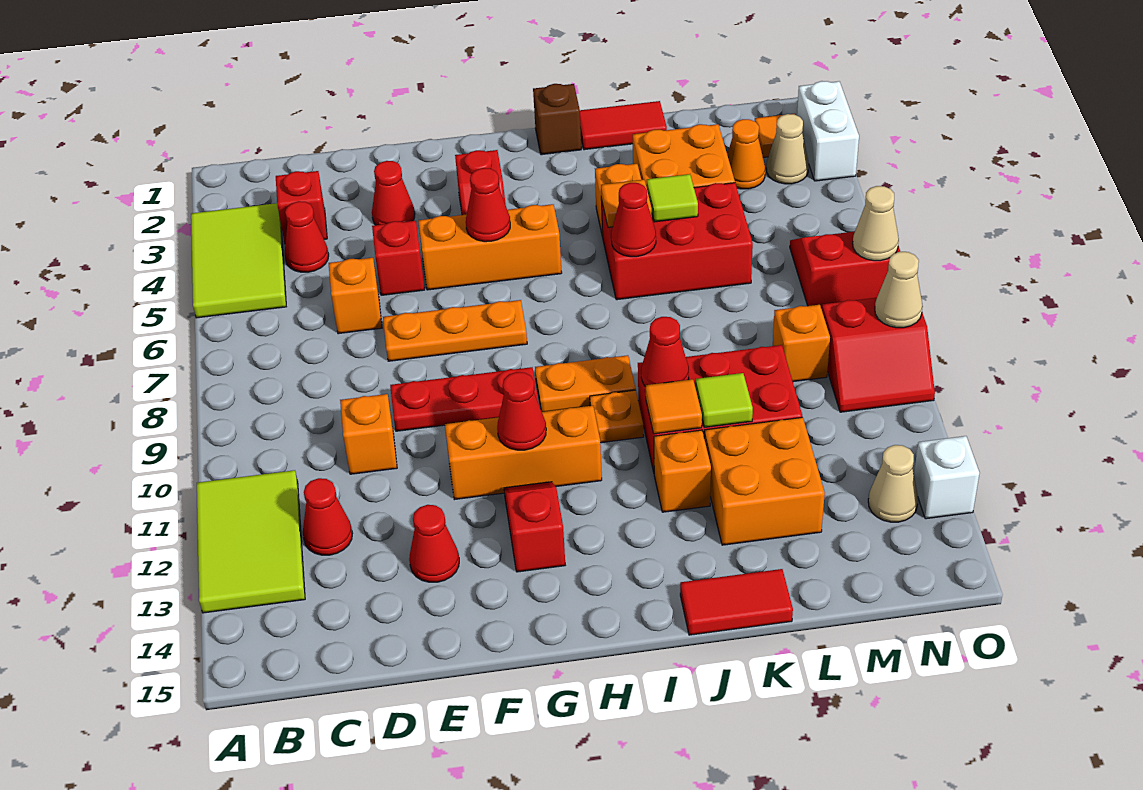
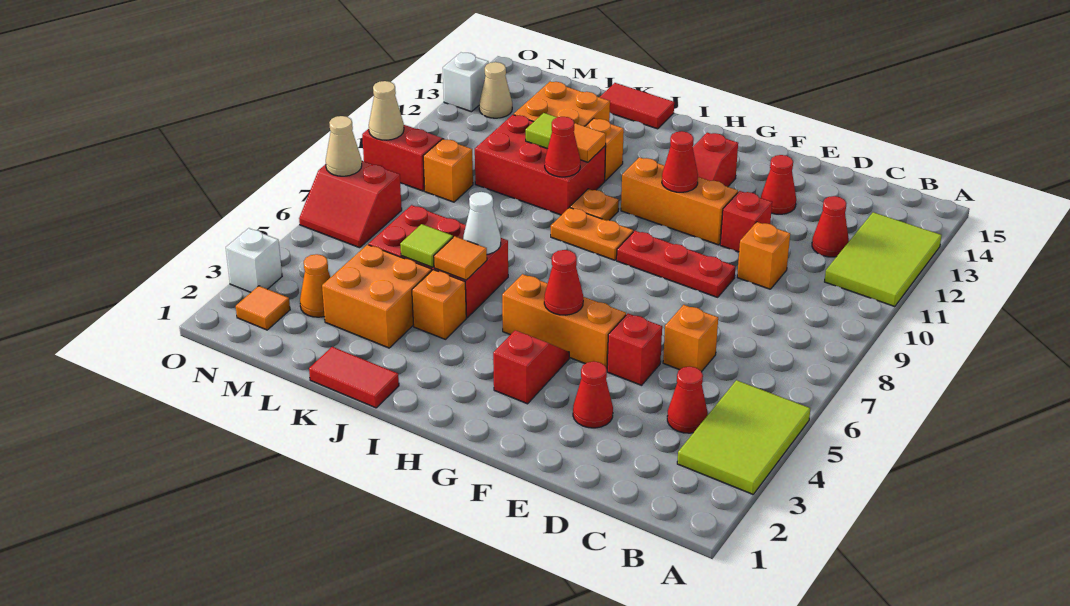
red brick C3 level 1 -> red brick E11 level 1
orange plate E7:G7 level 1 -> none
brown brick I1 level 1 -> none
red cone J6 level 2 -> white cone J6 level 2
tan cone N3 level 1 -> none
white brick O2:O3 level 1 -> white brick O3 level 1

